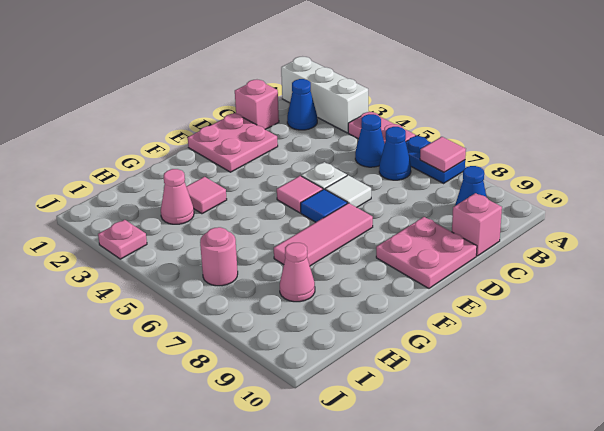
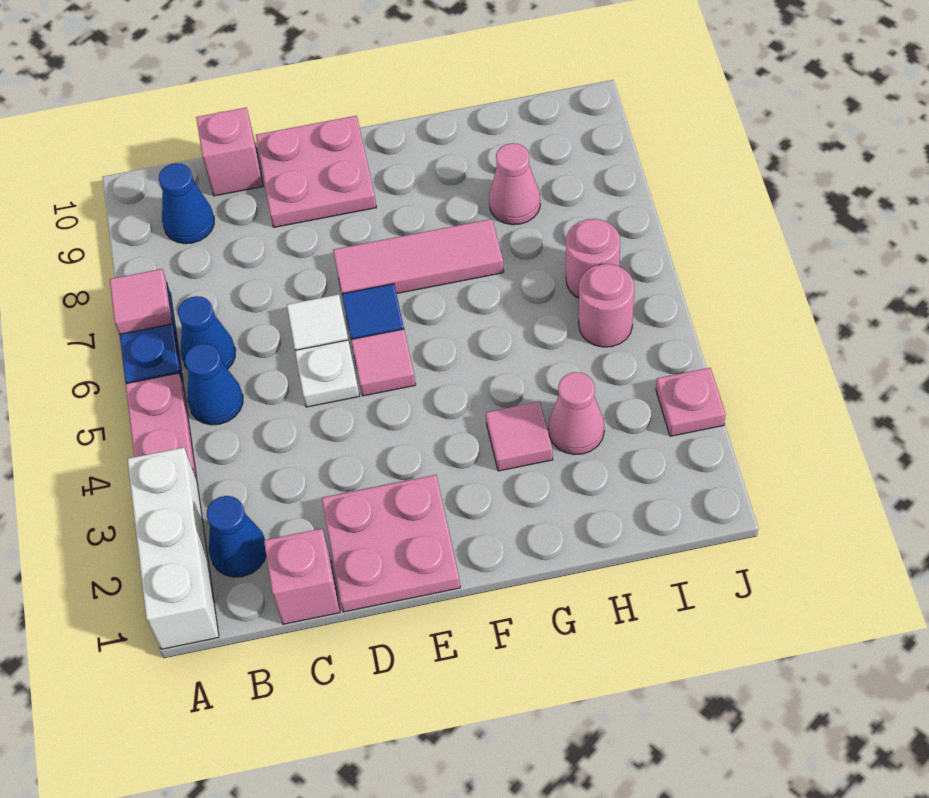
none -> pink round brick I5 level 1

